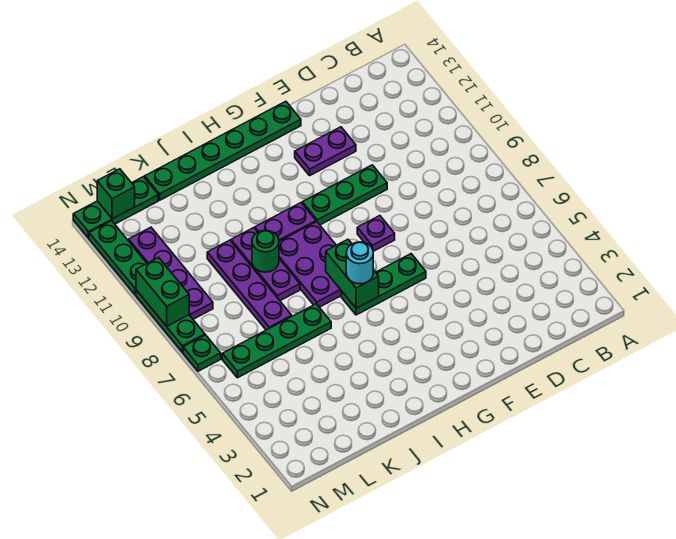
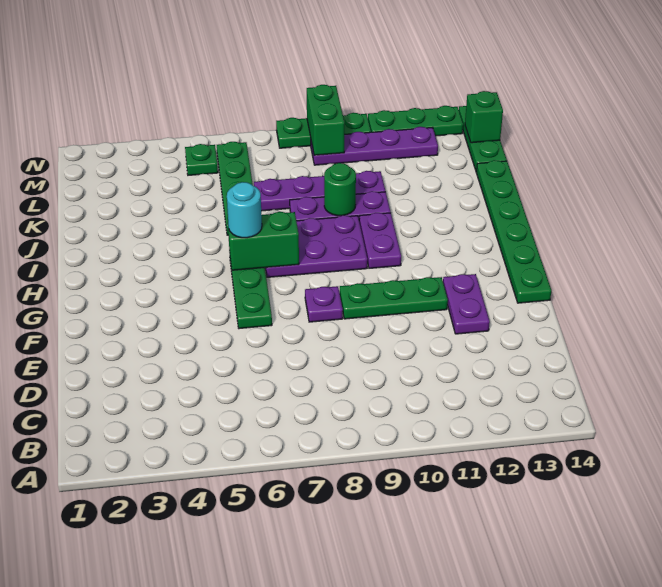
green plate E10:G10 level 1 -> green plate F9:F11 level 1
green plate N7 level 1 -> green plate M5 level 1
green brick N9:N10 level 2 -> green brick M9:N9 level 2

